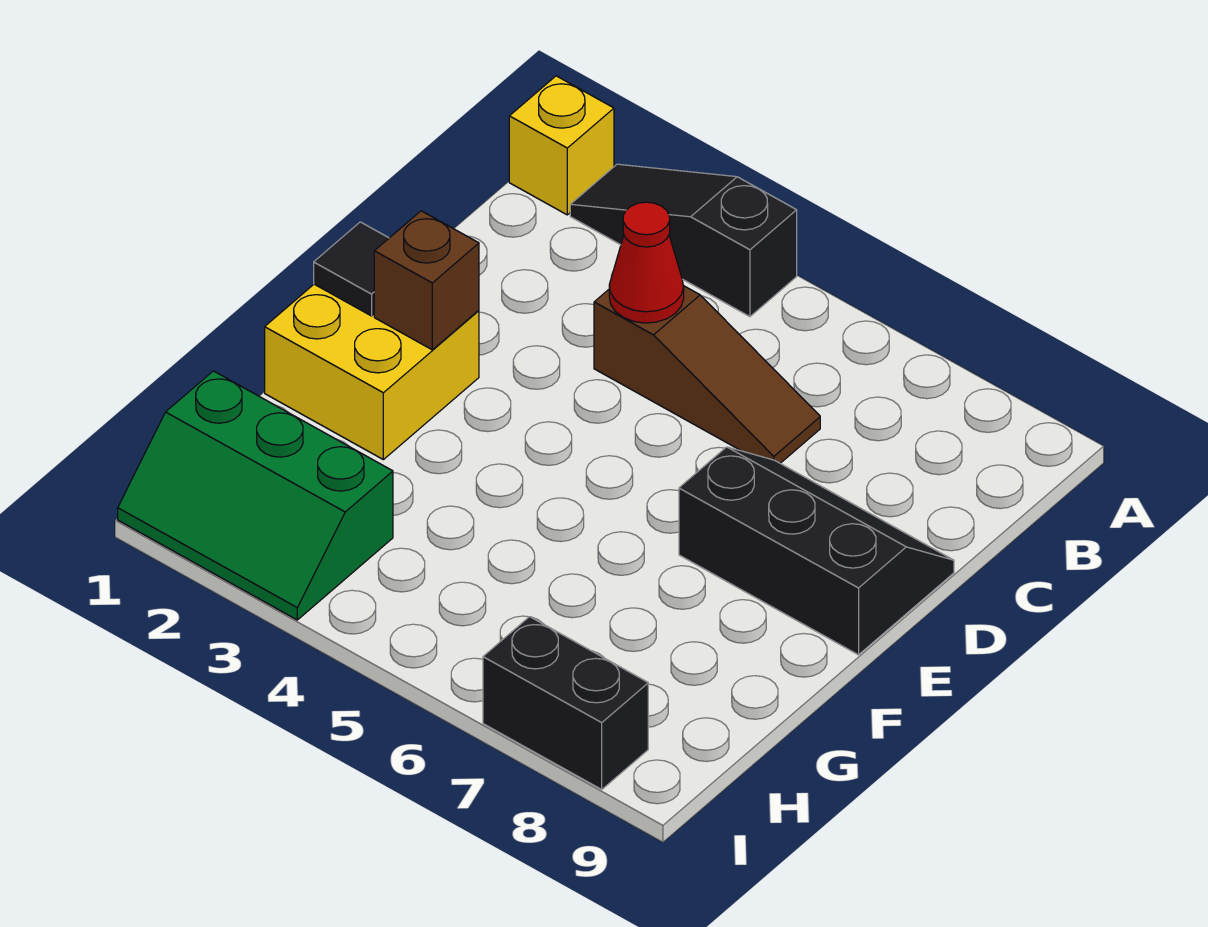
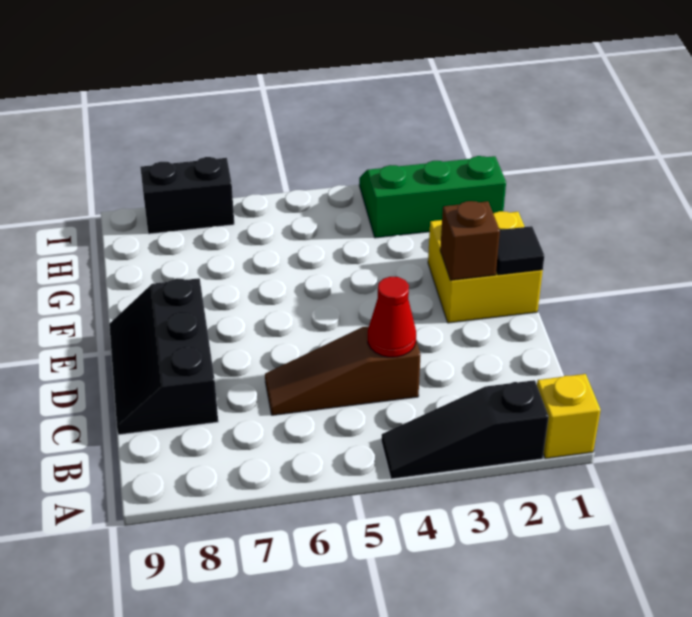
black slope A2:A4 level 1 top 4 -> black slope A2:A4 level 1 top 2
black slope D7:E9 level 1 top E -> black slope C8:E9 level 1 top 8

